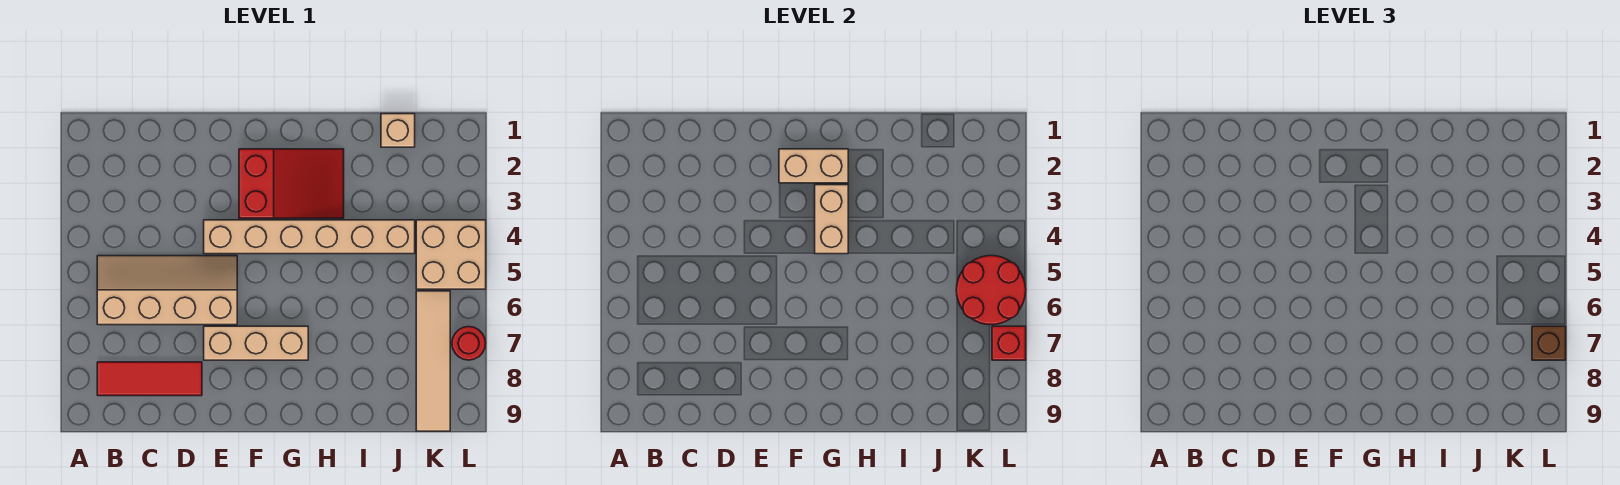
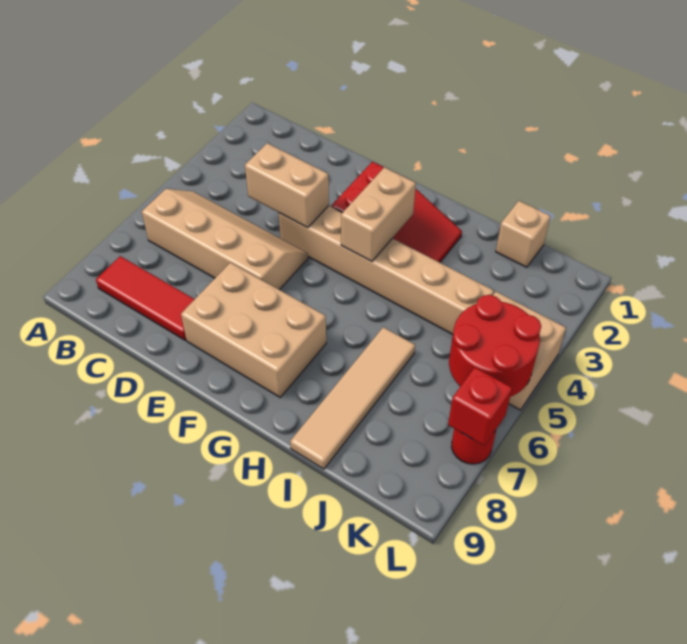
tan brick E7:G7 level 1 -> tan brick E7:G8 level 1
tan brick F2:G2 level 2 -> tan brick D4:E4 level 2
tan tile K6:K9 level 1 -> tan tile I6:I9 level 1
brown brick L7 level 3 -> none

